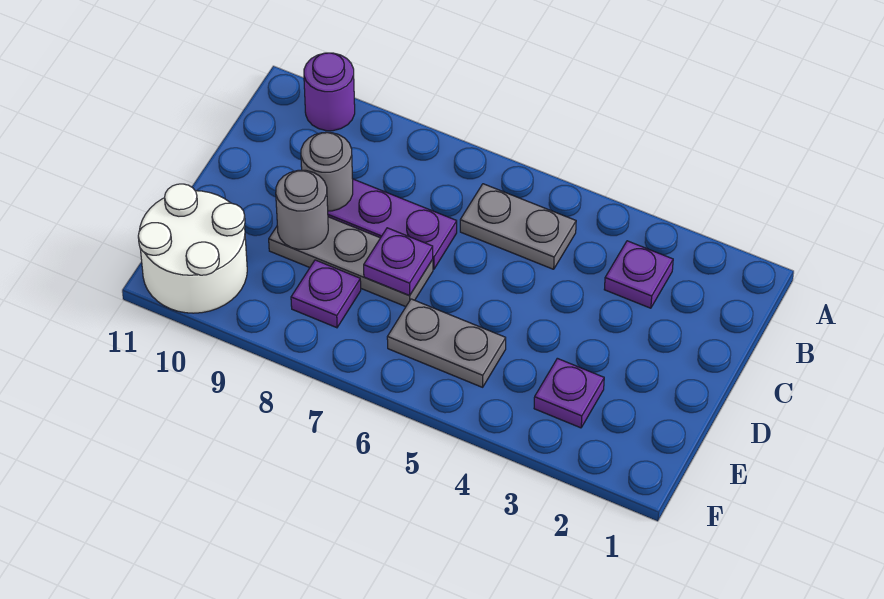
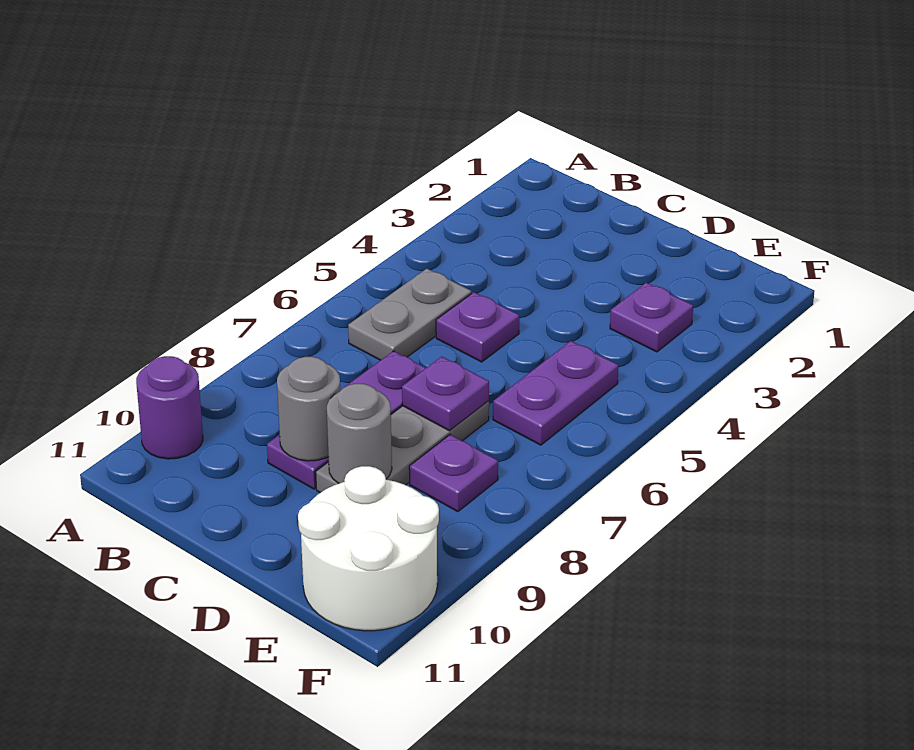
purple plate B3 level 1 -> purple plate C5 level 1
grey plate E5:E6 level 1 -> purple plate E5:E6 level 1

